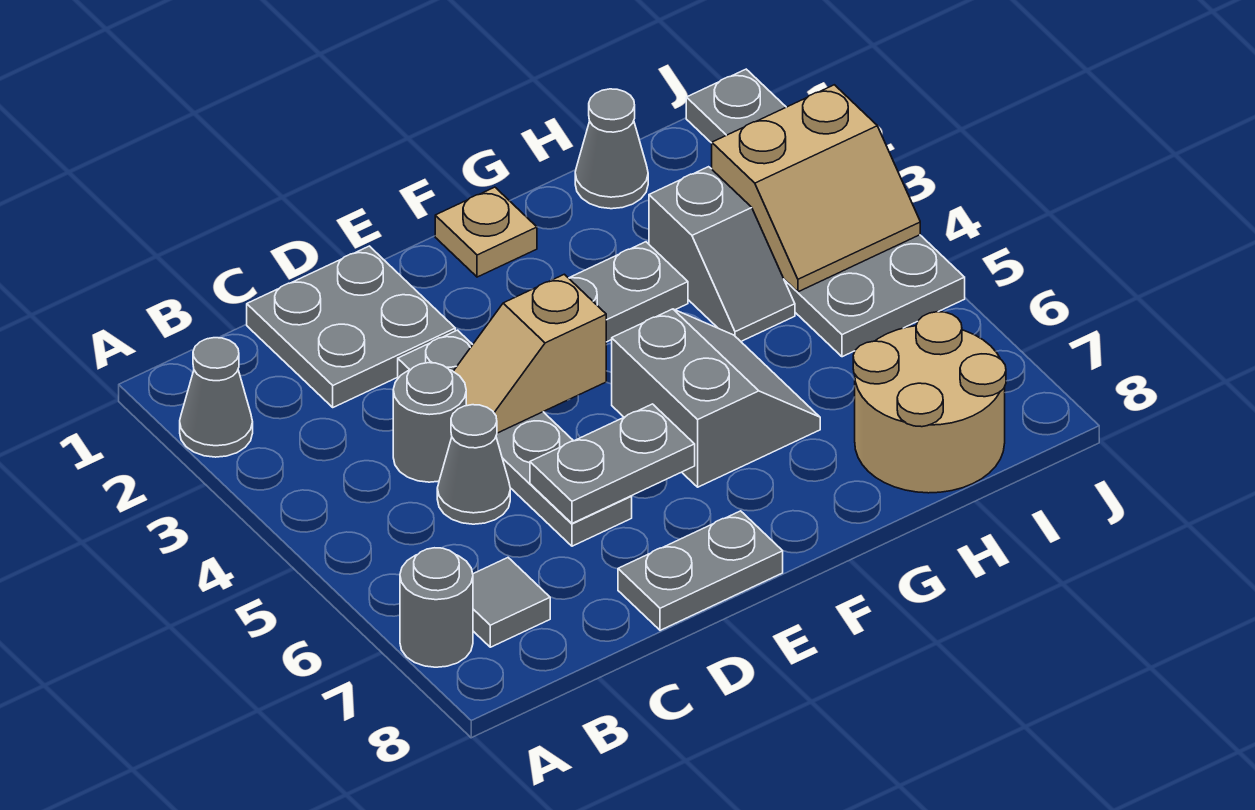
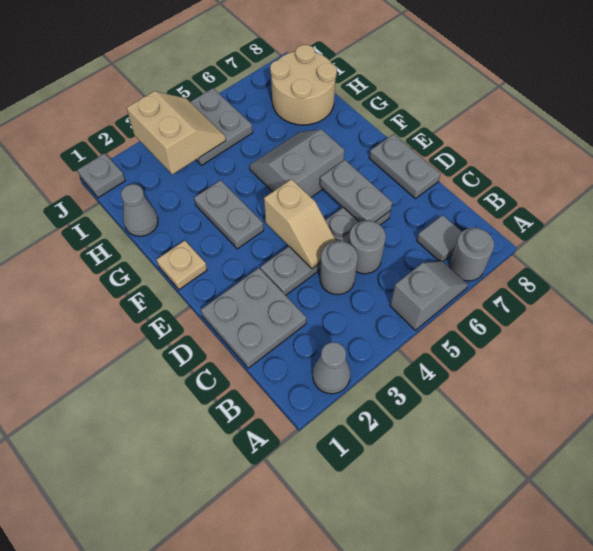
grey cone C5 level 1 -> grey round brick C5 level 1
grey slope H3:H4 level 1 top 3 -> grey slope A5:A6 level 1 top 5

